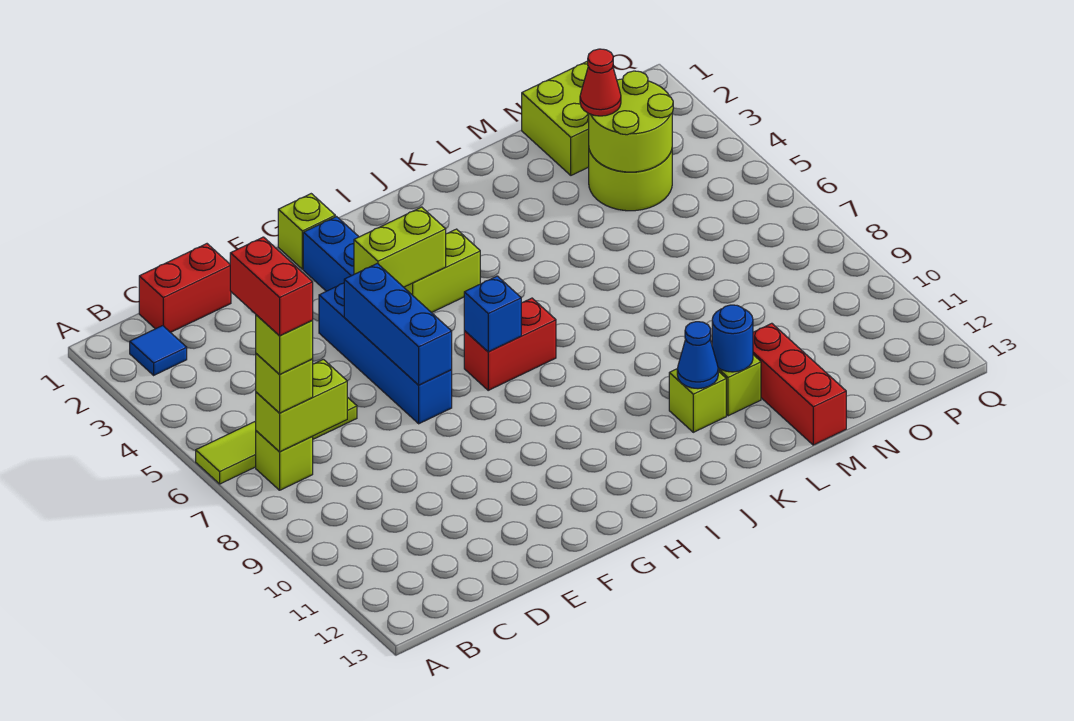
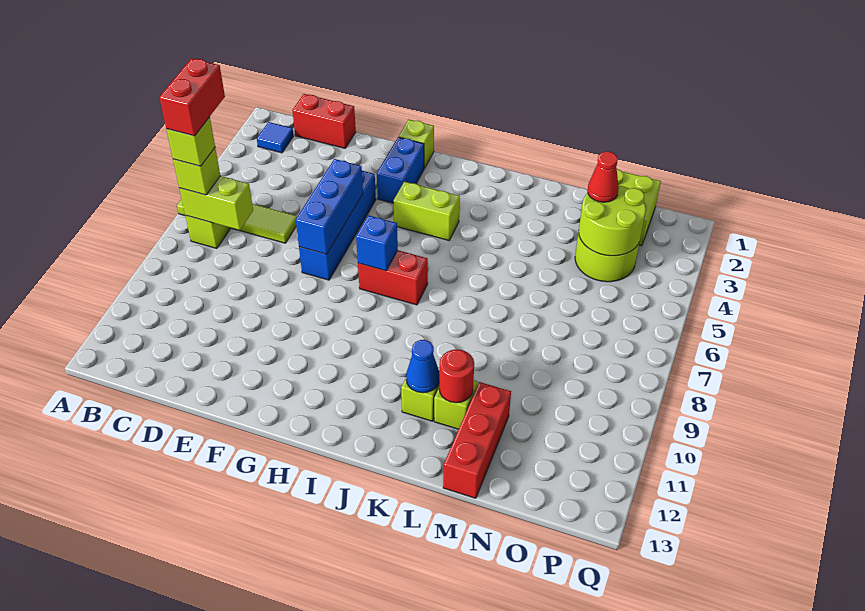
lime brick G4:H4 level 2 -> none
blue round brick L11 level 2 -> red round brick L11 level 2

